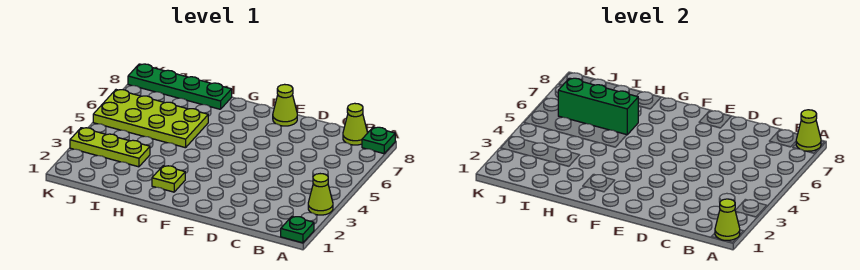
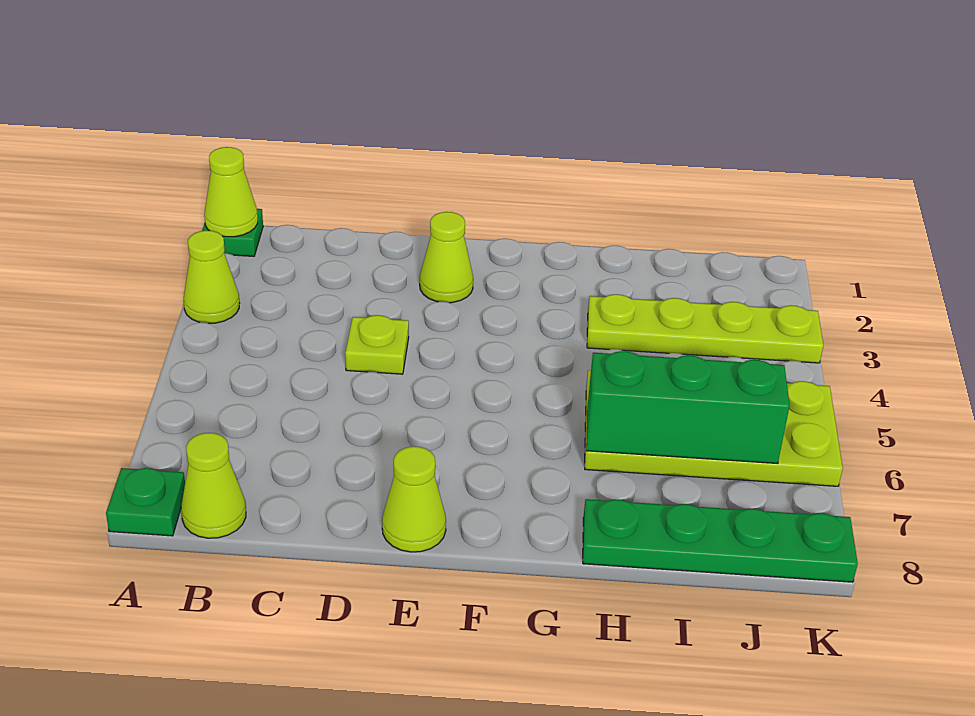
lime cone A8 level 2 -> lime cone E2 level 1
lime plate G2 level 1 -> lime plate D4 level 1
lime plate I3:K3 level 1 -> lime plate H3:K3 level 1

